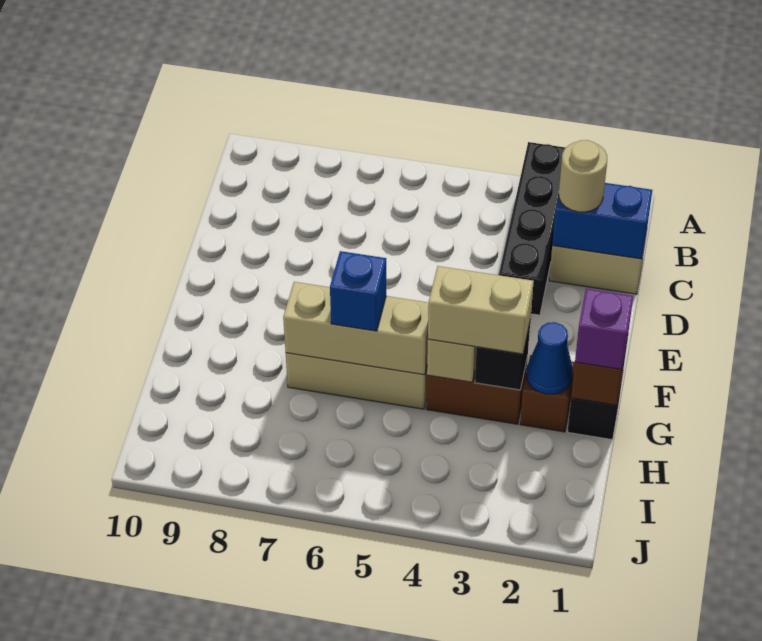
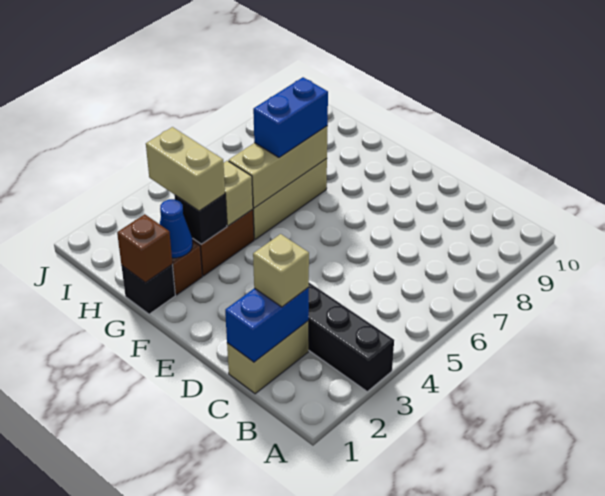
tan round brick C2 level 3 -> tan brick C2 level 3
purple brick G1 level 3 -> none
tan brick G3:G4 level 3 -> tan brick G3:H3 level 3
blue brick G6 level 3 -> blue brick G6:G7 level 3

